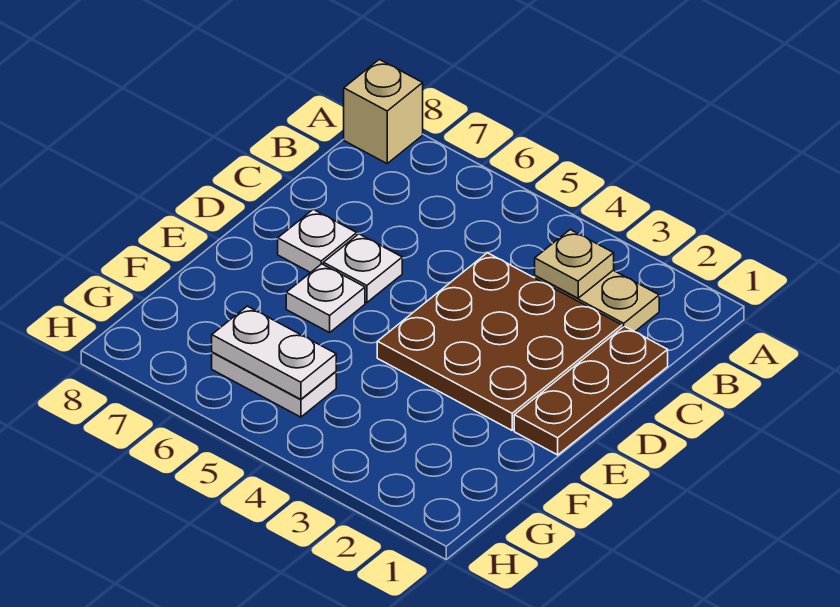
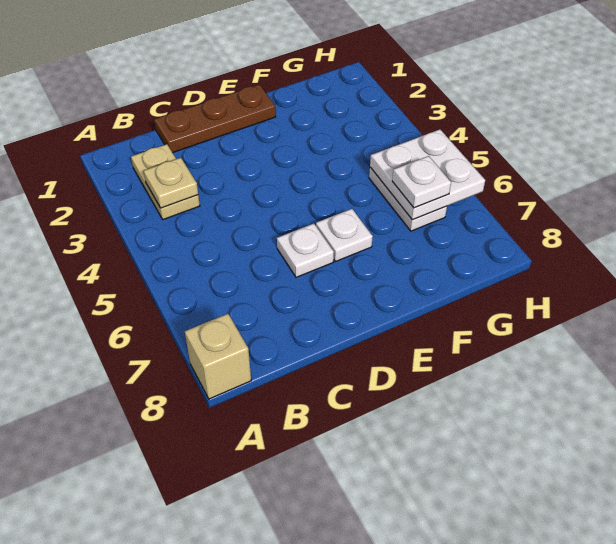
brown plate C2:E4 level 1 -> none
white plate D7 level 1 -> white plate G6 level 3
white plate G5:G6 level 2 -> white plate G5:H6 level 2

